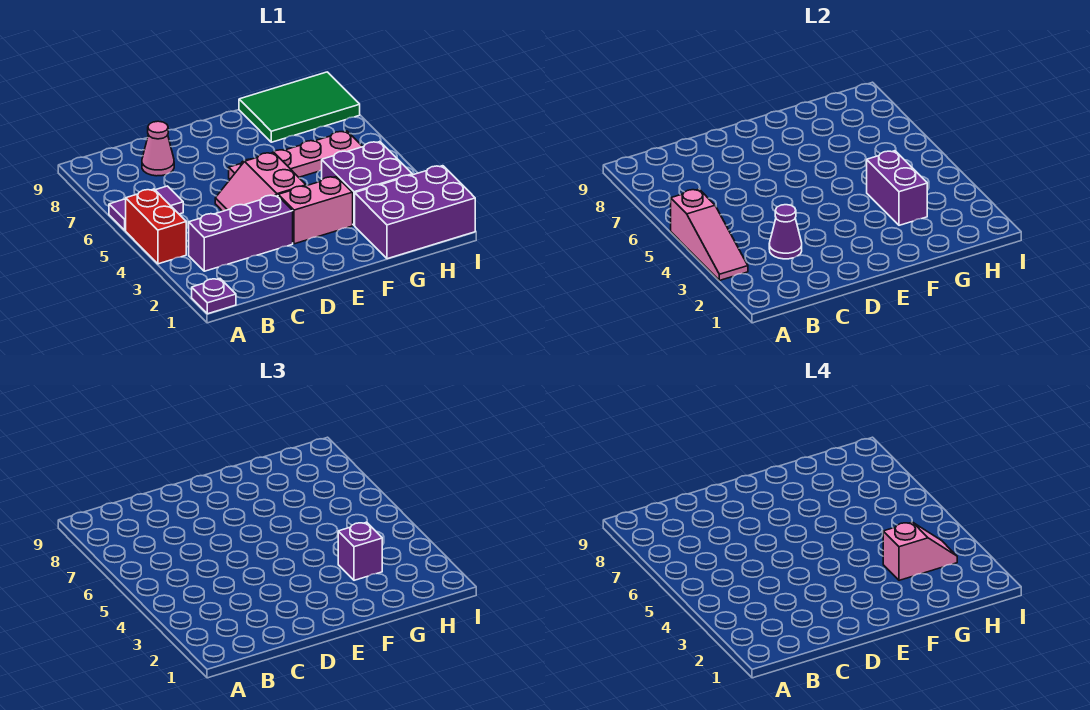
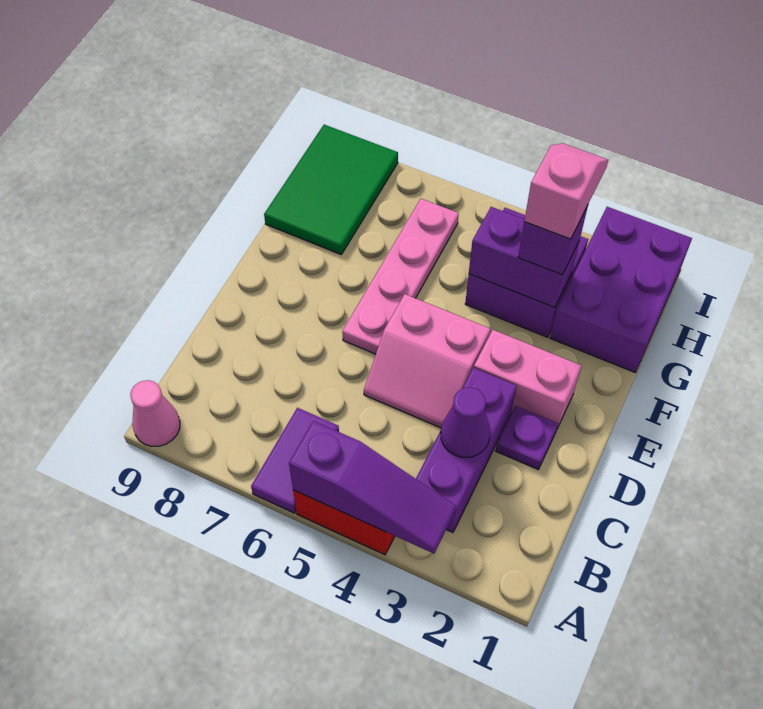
purple plate A1 level 1 -> purple plate D2 level 1
pink slope A3:A5 level 2 top 5 -> purple slope A3:A5 level 2 top 5
pink cone C8 level 1 -> pink cone A9 level 1
pink brick E3:F3 level 1 -> pink brick E2:E3 level 1

